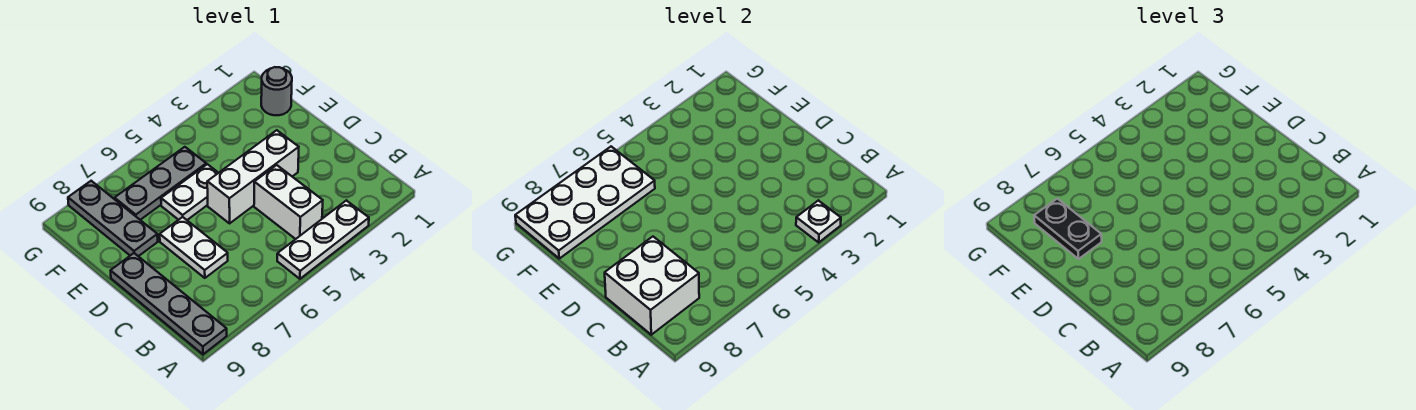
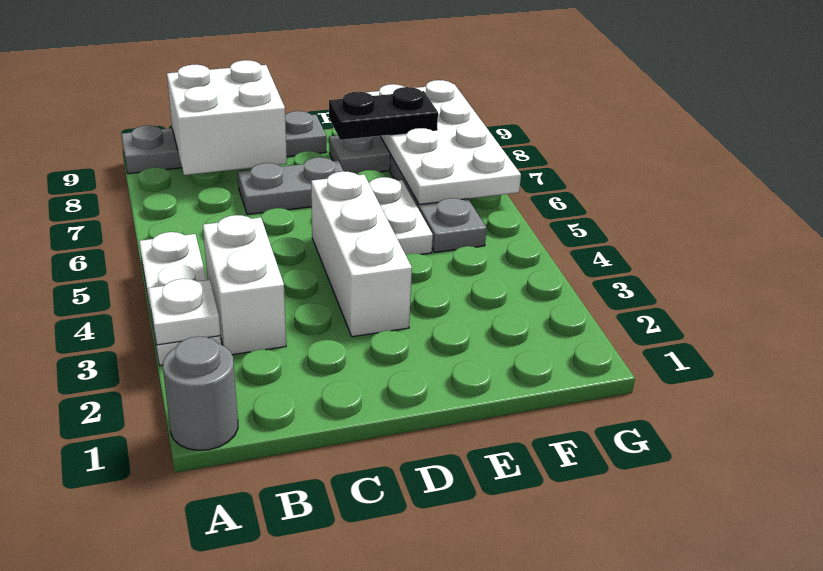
white brick B4:C4 level 1 -> white brick B3:B4 level 1
white plate C7:D7 level 1 -> grey plate C7:D7 level 1
grey round brick F1 level 1 -> grey round brick A1 level 1

